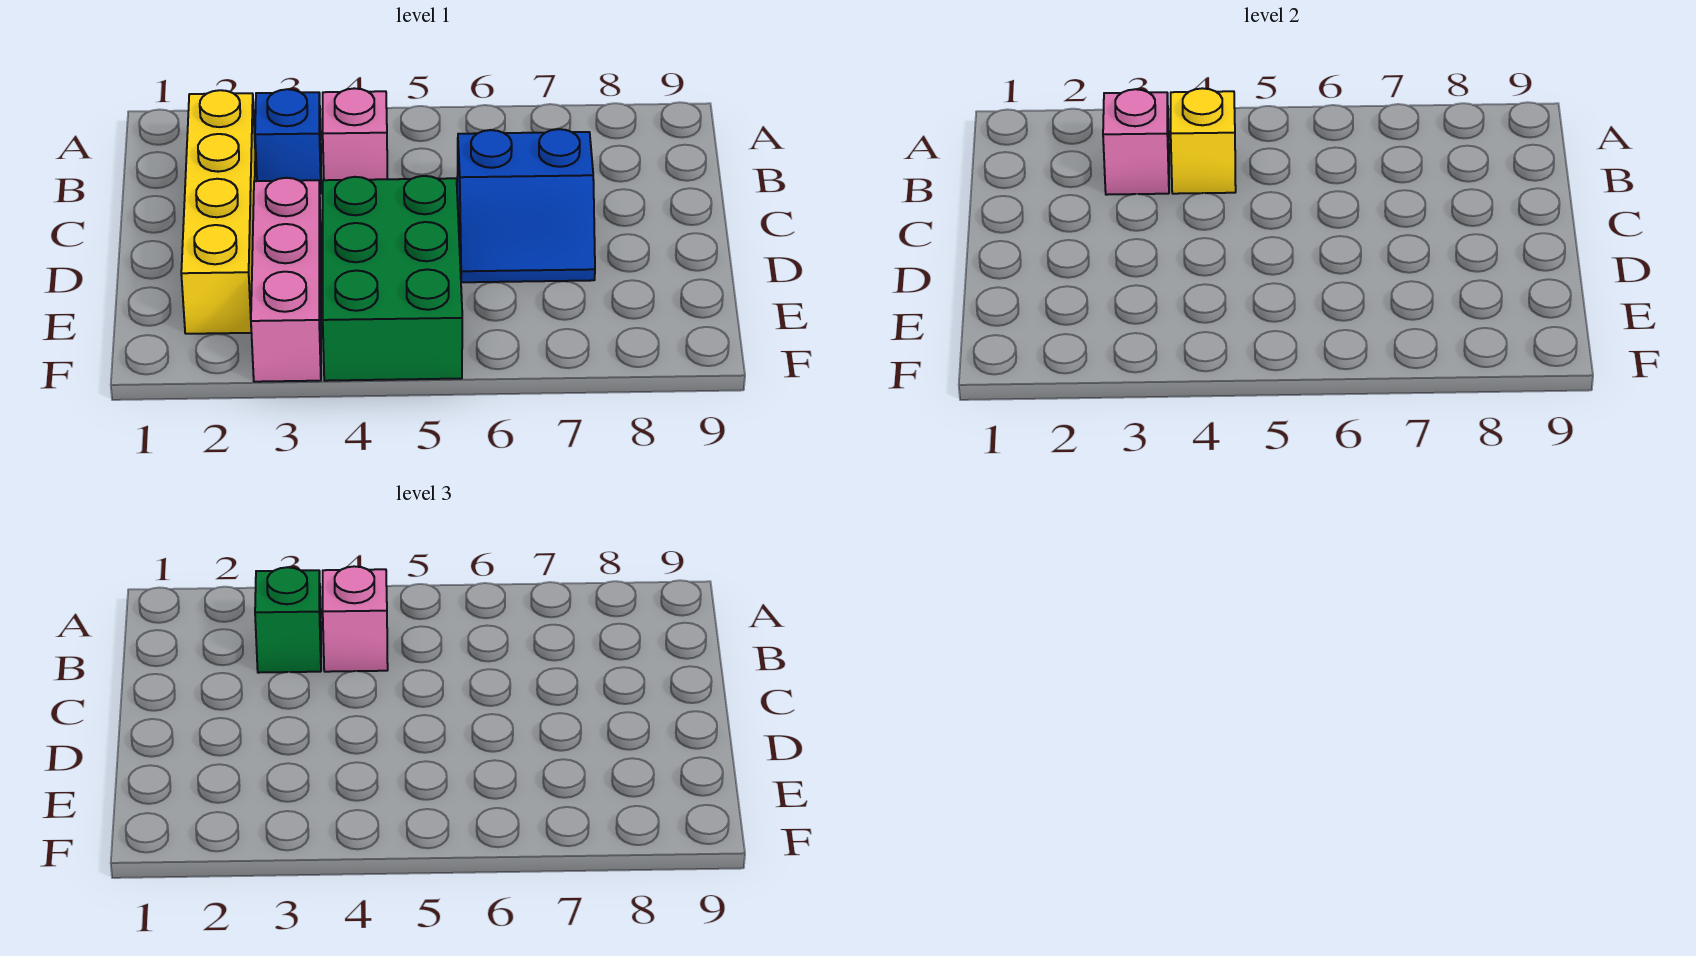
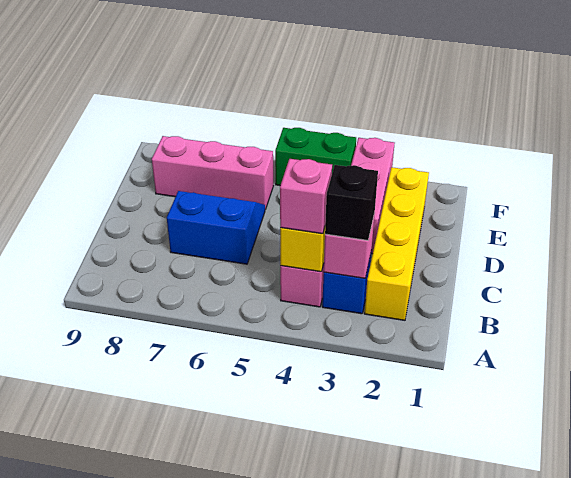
green brick B3 level 3 -> black brick B3 level 3
green brick D4:F5 level 1 -> green brick F4:F5 level 1
none -> pink brick E6:E8 level 1

